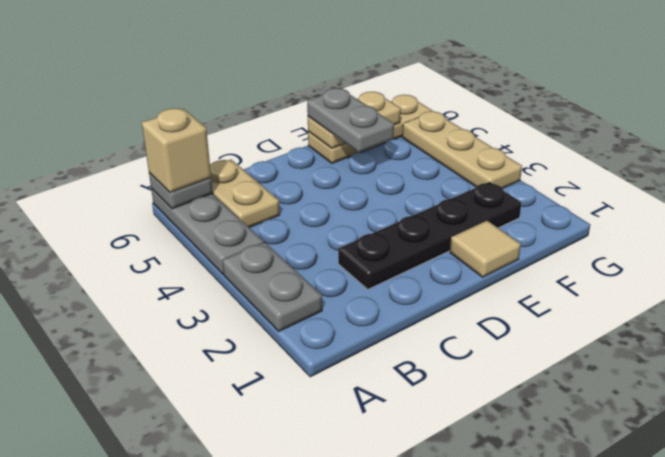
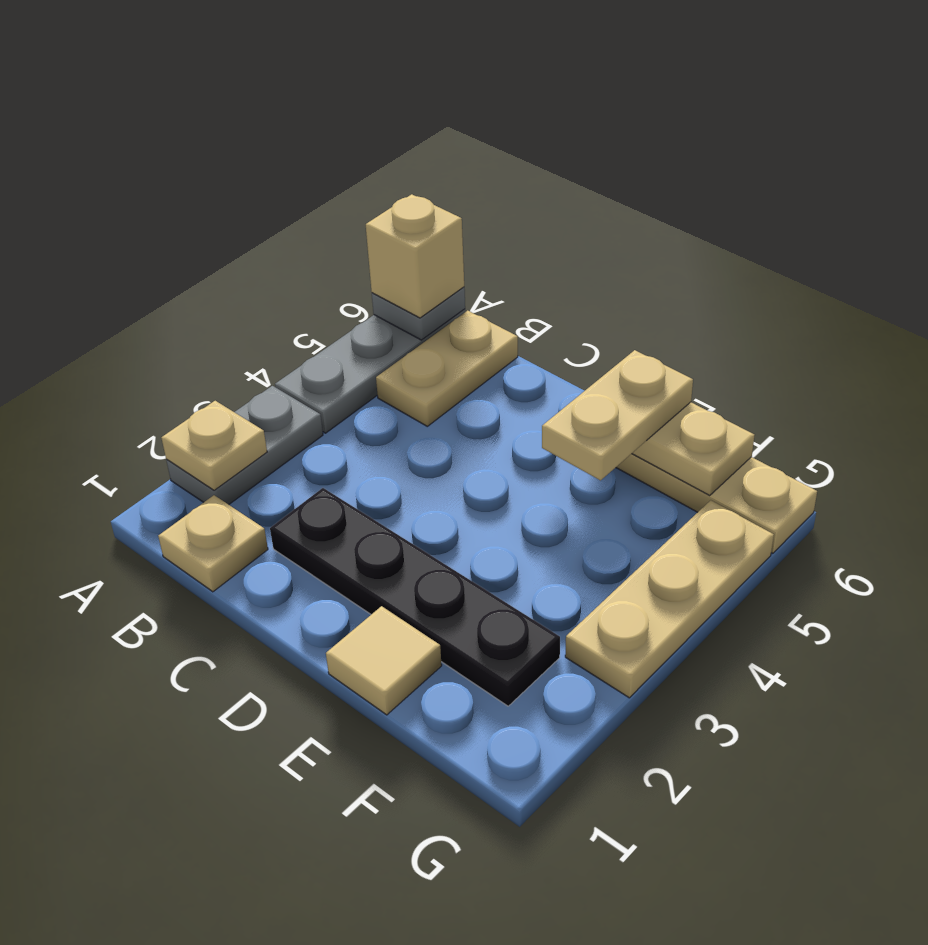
none -> tan plate A2 level 2
none -> tan plate B1 level 1
grey plate E5:E6 level 3 -> tan plate E5:E6 level 3

